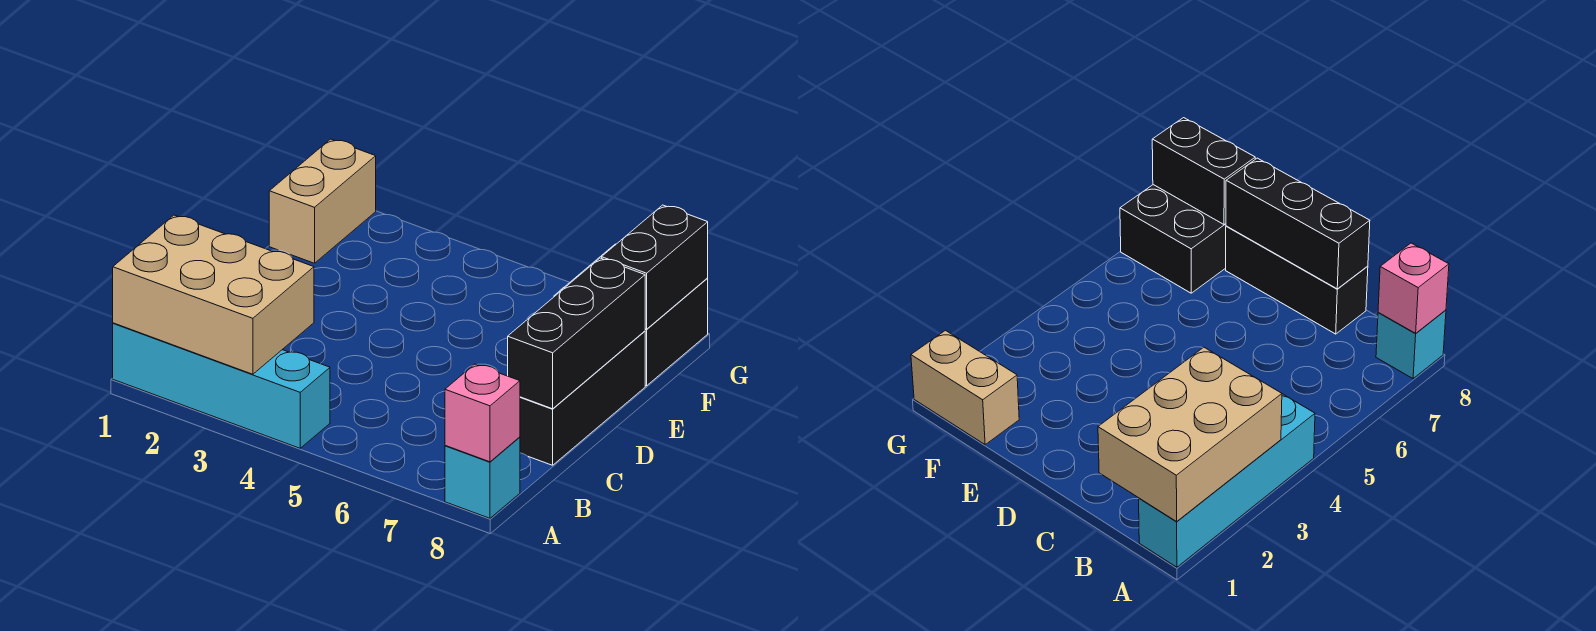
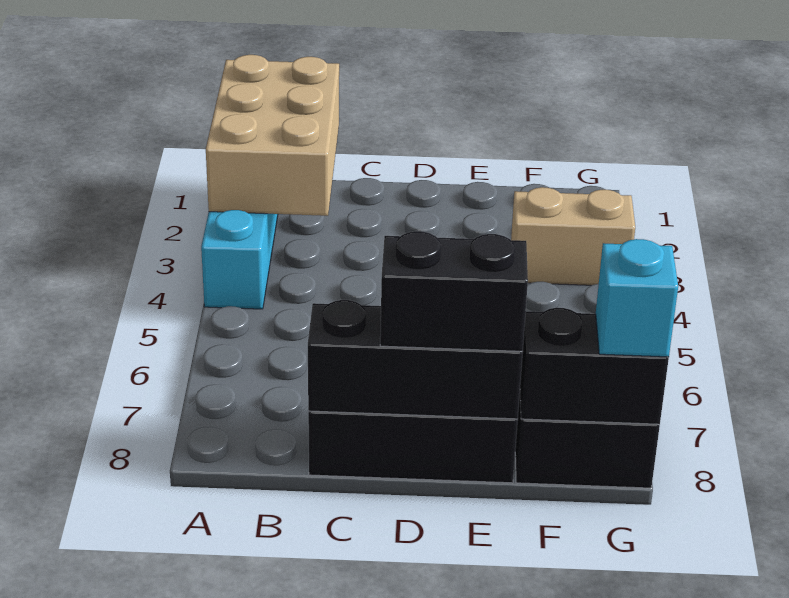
cyan brick A8 level 1 -> cyan brick G8 level 3
pink brick A8 level 2 -> none
none -> black brick D8:E8 level 3
tan brick F1:G1 level 1 -> tan brick F3:G3 level 1

